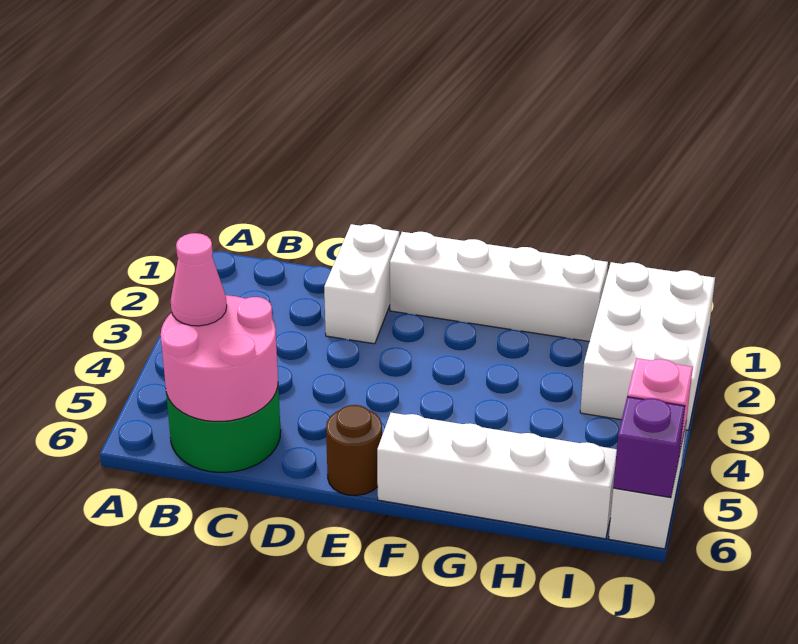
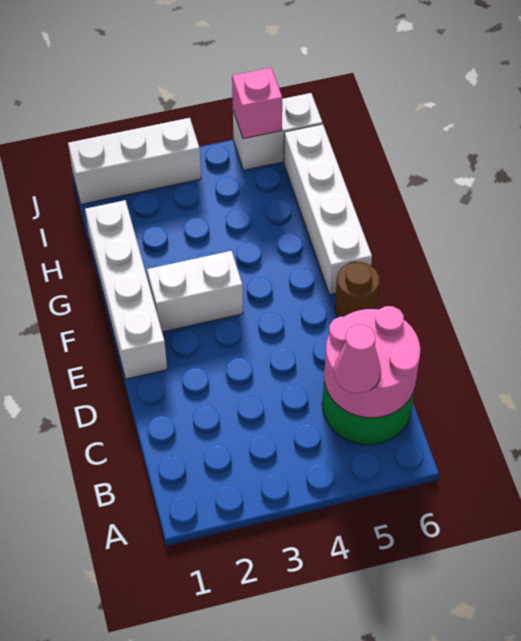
white brick D1:D2 level 1 -> white brick F2:F3 level 1
white brick I1:J3 level 1 -> white brick J1:J3 level 1
purple brick J6 level 2 -> none

